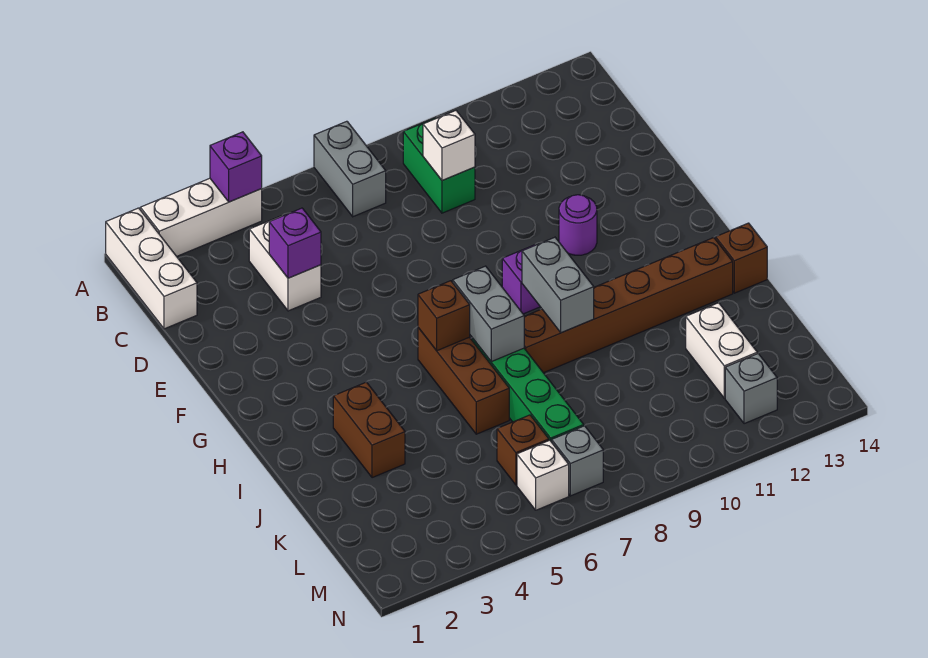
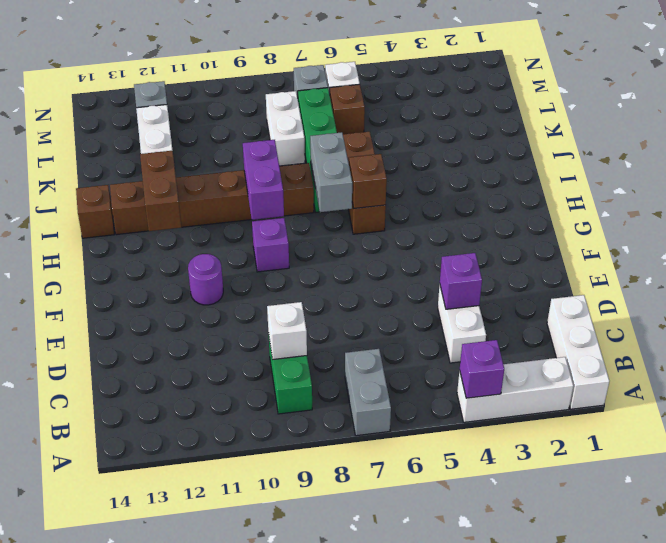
grey brick H9:I9 level 2 -> purple brick H9:I9 level 2
brown brick I3:J3 level 1 -> brown brick H12:I12 level 2
none -> white brick K8:L8 level 1

